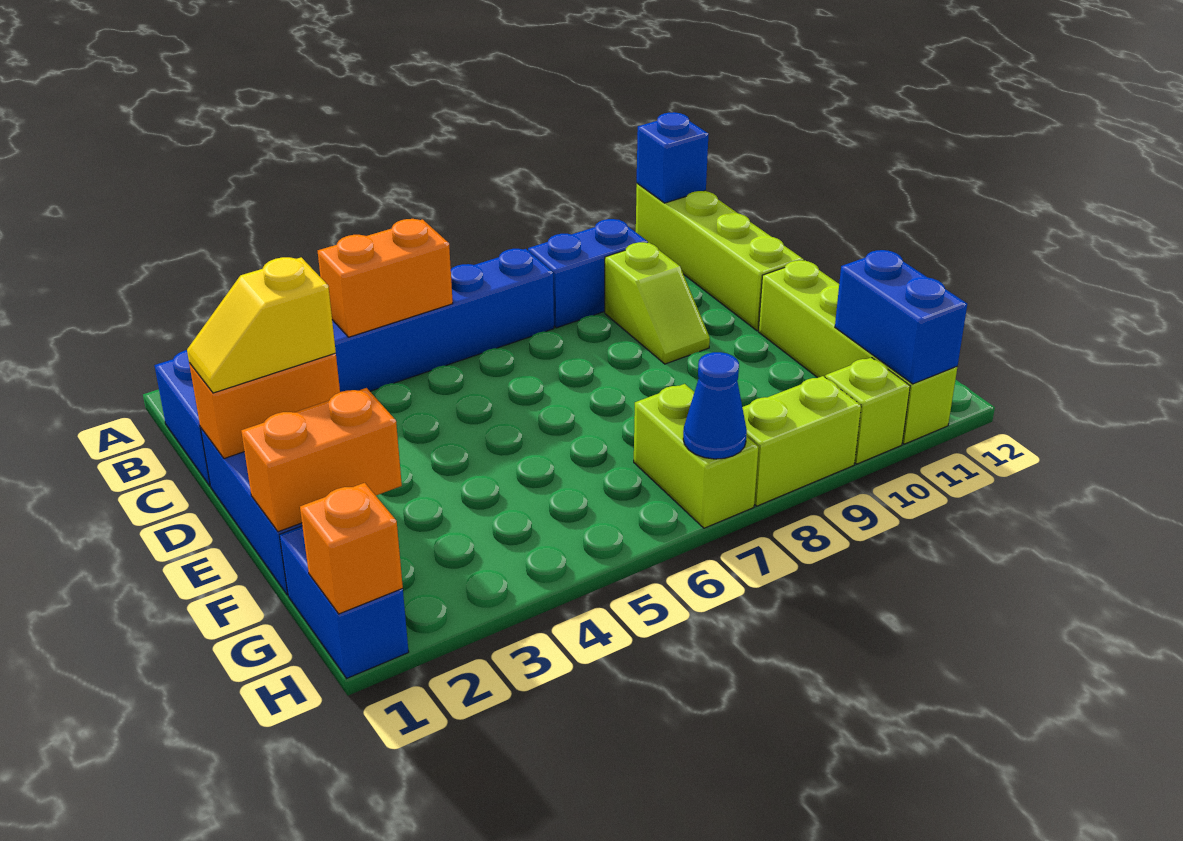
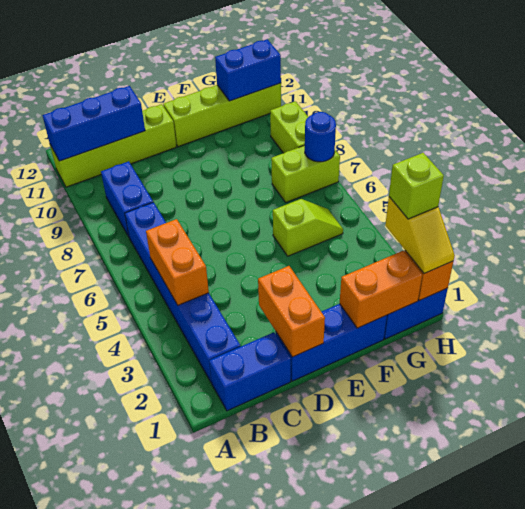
blue brick A11 level 2 -> blue brick A11:C11 level 2
lime slope C9:D9 level 1 top C -> lime slope F5:G5 level 1 top F
yellow slope D1:D2 level 3 top 2 -> yellow slope H1:H2 level 3 top 2
orange brick F1:F2 level 2 -> orange brick F1:G1 level 2
blue cone H7 level 2 -> blue round brick H7 level 2
lime brick H10 level 1 -> lime brick H2 level 4

